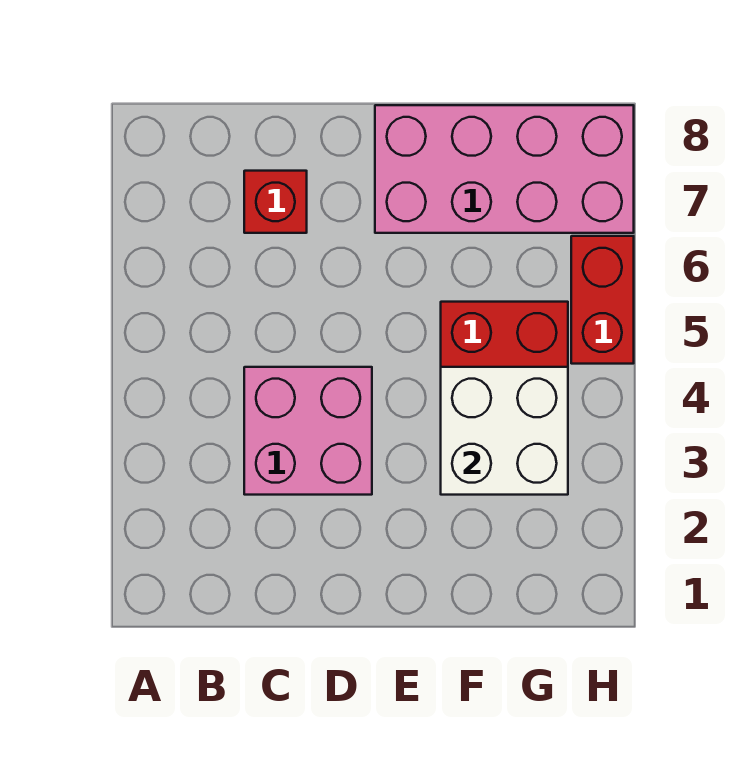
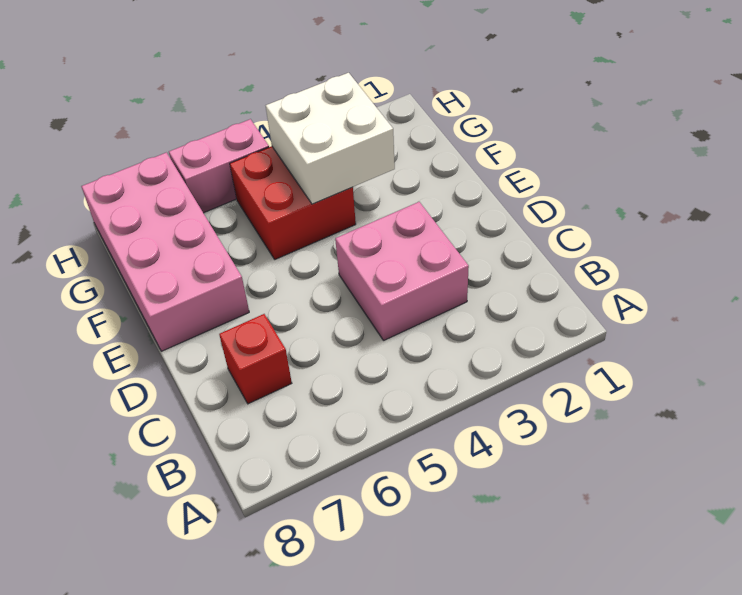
red brick H5:H6 level 1 -> pink brick H5:H6 level 1

